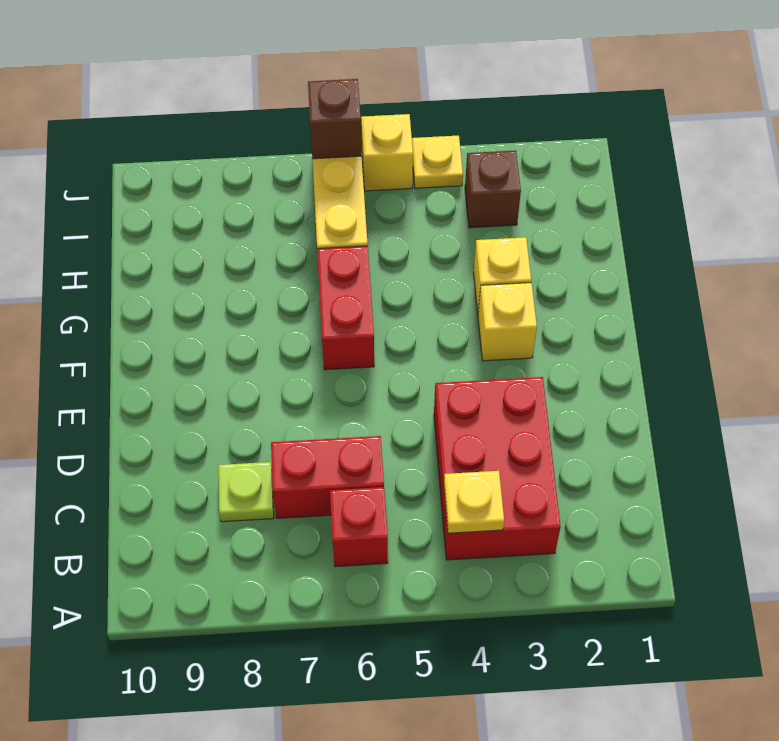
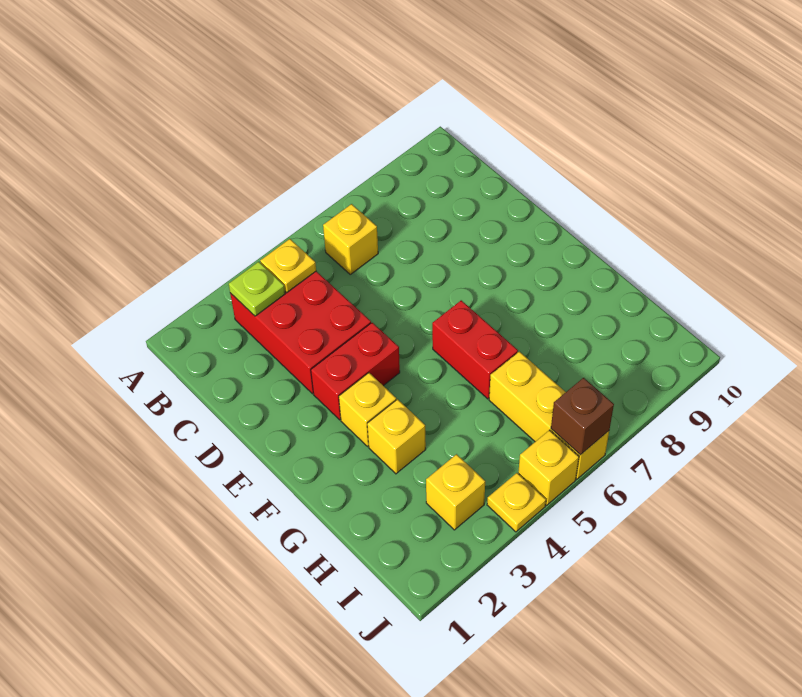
red brick B6 level 1 -> yellow brick B6 level 1
red brick C6:C7 level 1 -> red brick E3:E4 level 1
lime plate C8 level 1 -> lime plate B3 level 2
brown brick I3 level 1 -> yellow brick I3 level 1

